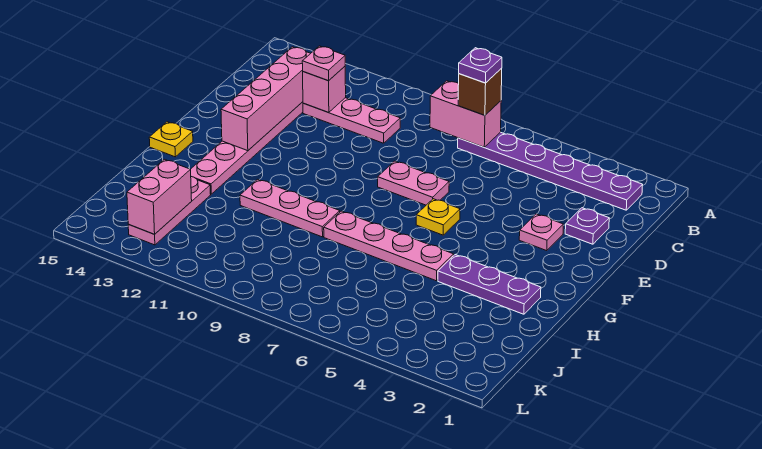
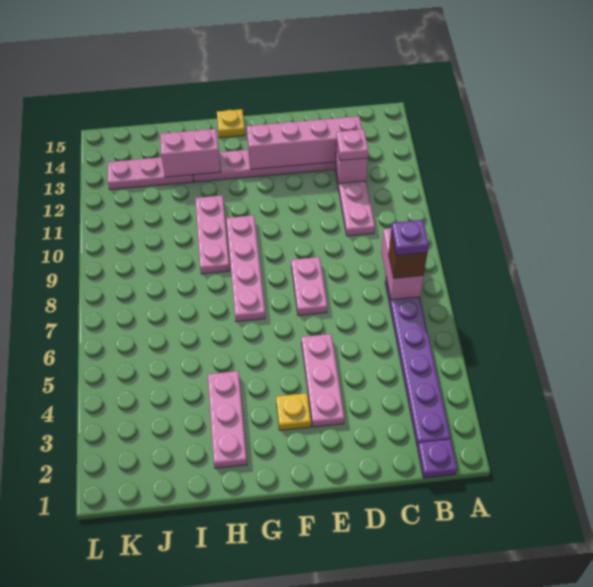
purple plate D2 level 1 -> purple plate B1 level 1
pink plate E3 level 1 -> pink plate E3:E5 level 1
yellow plate F6 level 1 -> yellow plate F3 level 1
purple plate H2:H4 level 1 -> pink plate H2:H4 level 1
pink plate H5:H8 level 1 -> pink plate G7:G10 level 1
pink brick J13:K13 level 2 -> pink brick H13:I13 level 2

